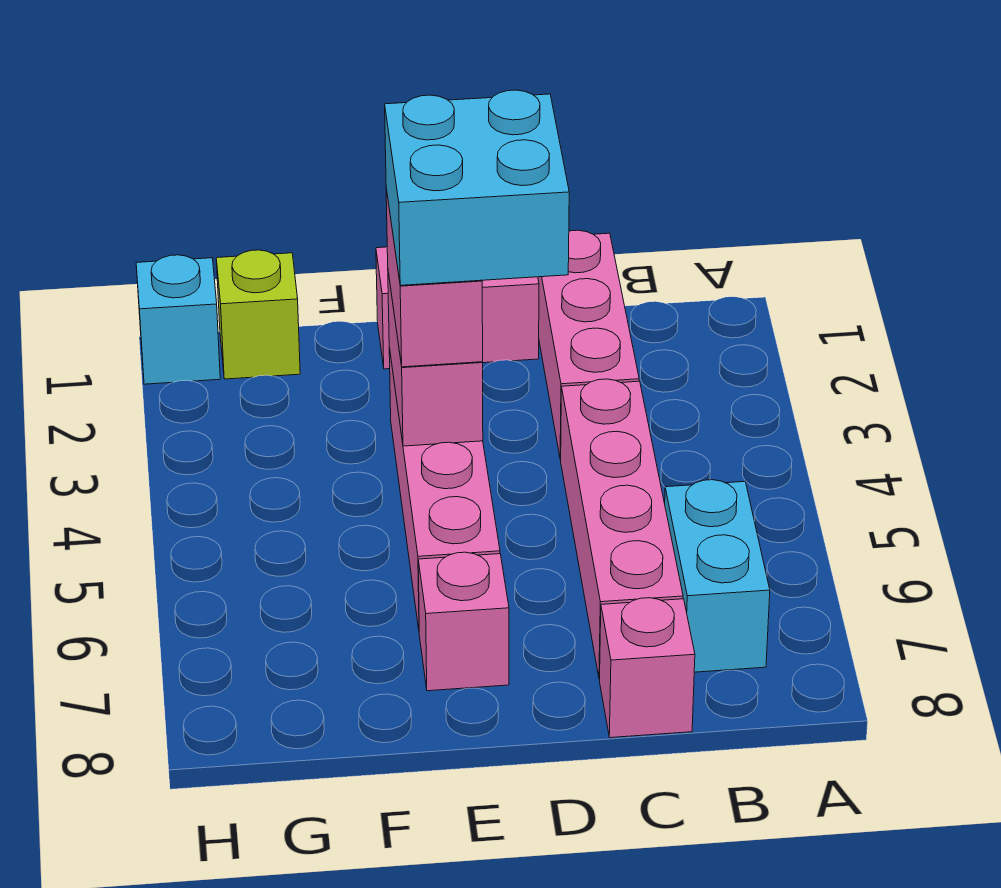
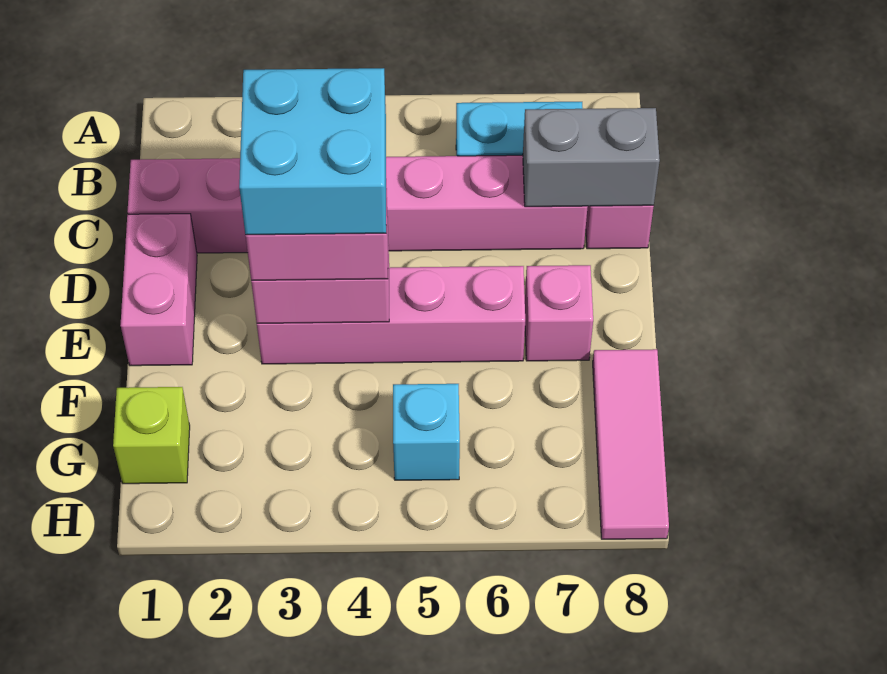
none -> grey brick C7:C8 level 2
none -> pink tile F8:H8 level 1
cyan brick H1 level 1 -> cyan brick G5 level 1

